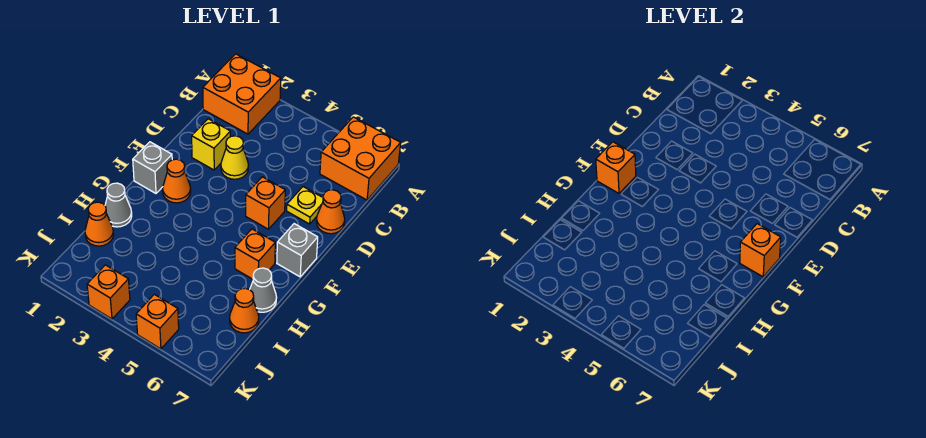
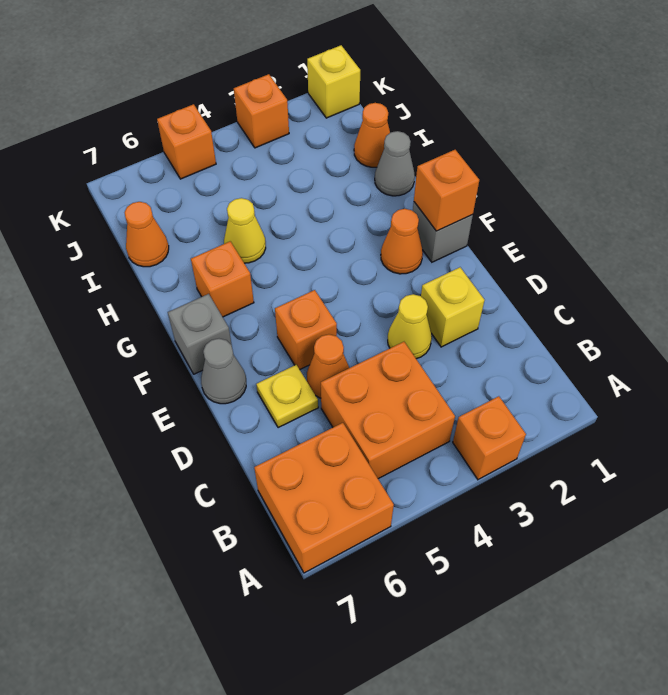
orange brick A1:B2 level 1 -> orange brick B4:C5 level 1
orange cone D7 level 1 -> orange cone D5 level 1
orange brick F7 level 2 -> orange brick A3 level 1
none -> yellow cone H5 level 1
grey cone H7 level 1 -> grey cone E7 level 1
none -> yellow brick K1 level 1

